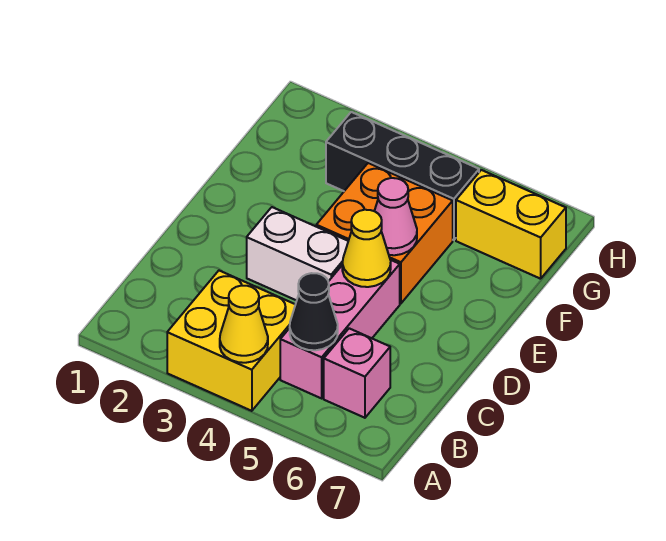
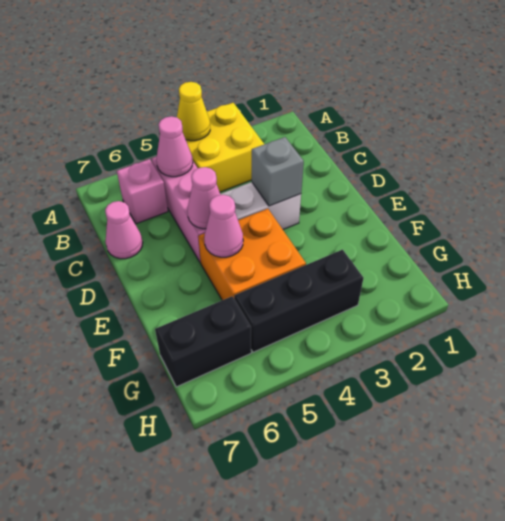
black cone B5 level 2 -> pink cone B5 level 2
none -> pink cone C7 level 1
none -> grey brick D3 level 2
yellow cone D5 level 2 -> pink cone D5 level 2
yellow brick G6:G7 level 1 -> black brick G6:G7 level 1

